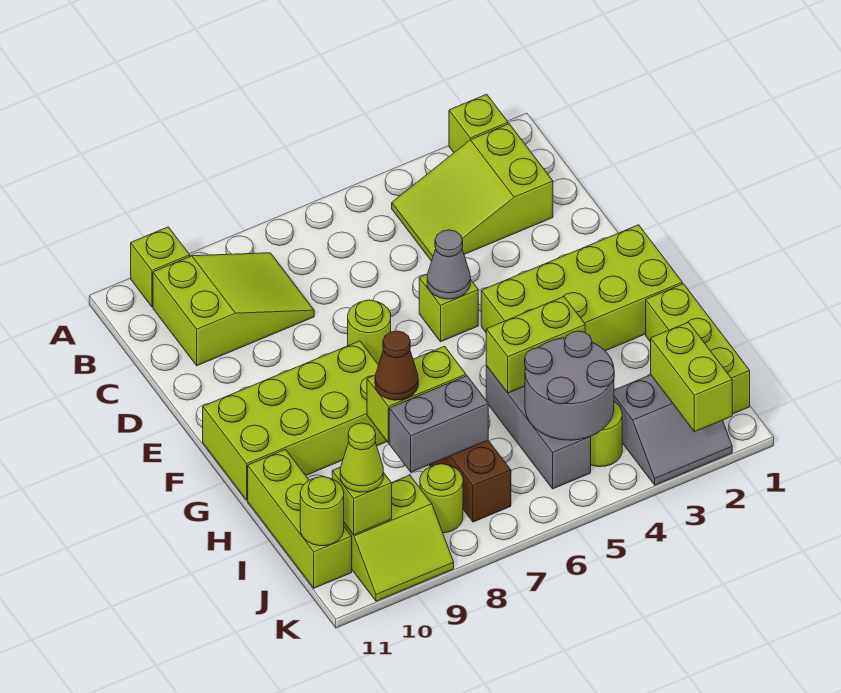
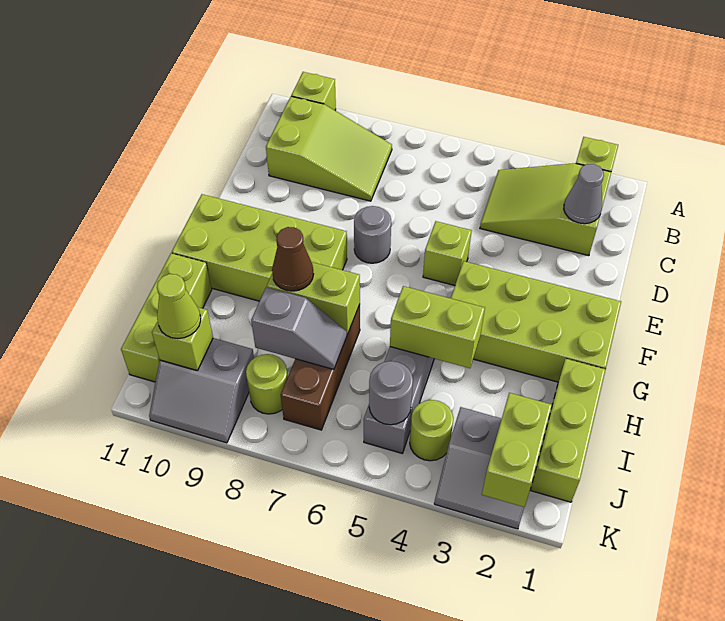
grey cone E5 level 2 -> grey cone C2 level 2
lime round brick E7 level 1 -> grey round brick E7 level 1
grey round brick I4:J5 level 2 -> grey round brick J5 level 2
grey brick I7:I8 level 2 -> grey slope I7:I8 level 2 top 8
lime slope J9:K10 level 1 top J -> grey slope J9:K10 level 1 top J
lime round brick J11 level 2 -> none

